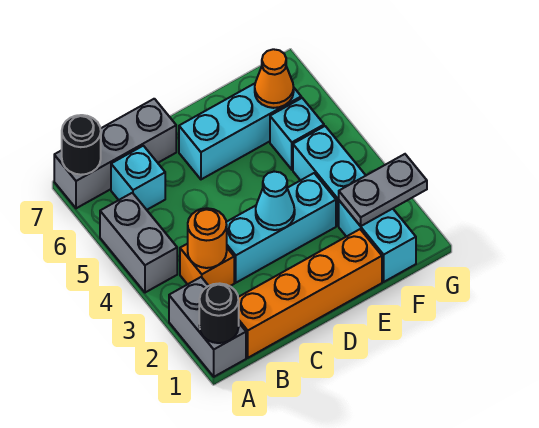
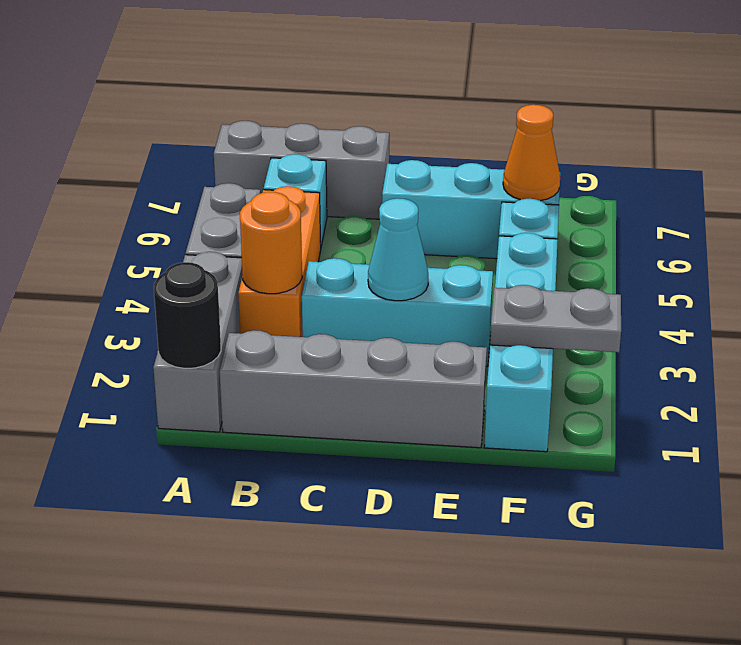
grey brick A1:A2 level 1 -> grey brick A1:A3 level 1
black round brick A7 level 2 -> none
orange brick B1:E1 level 1 -> grey brick B1:E1 level 1
orange brick B3 level 1 -> orange brick B3:B5 level 1

